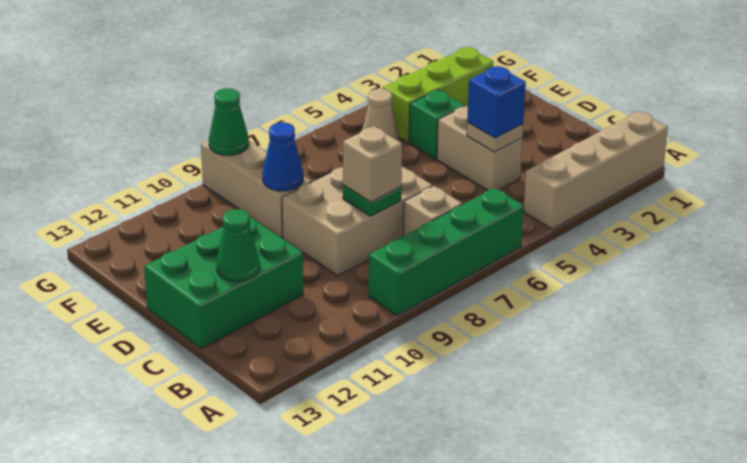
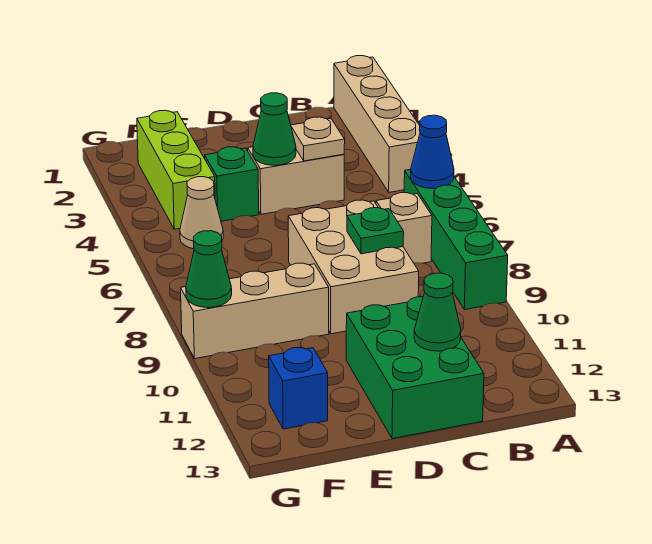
blue brick C4 level 3 -> blue brick F12 level 1
tan brick C8 level 3 -> none
none -> green cone D4 level 2
blue cone E9 level 2 -> blue cone A6 level 2

